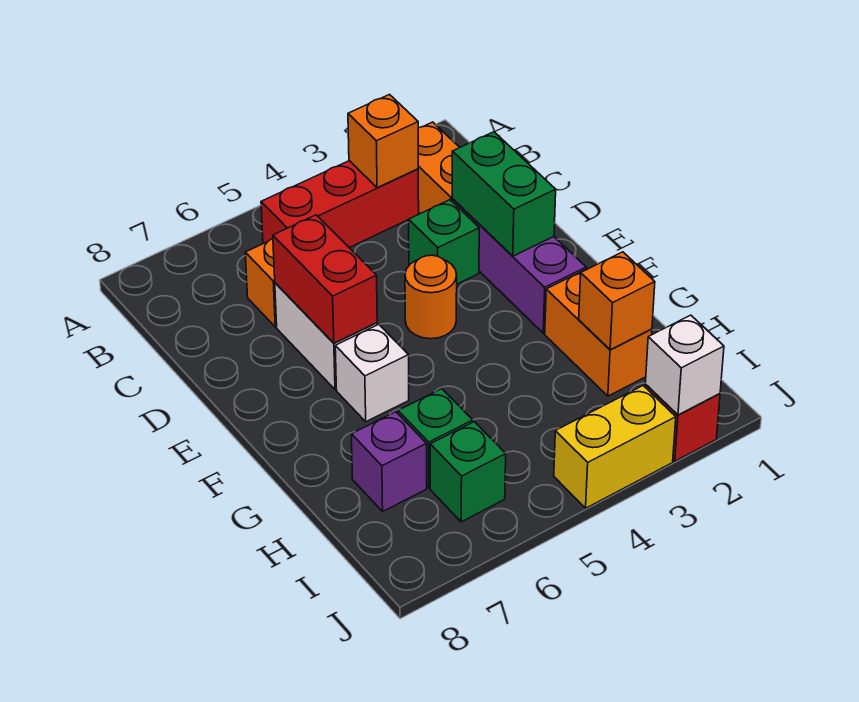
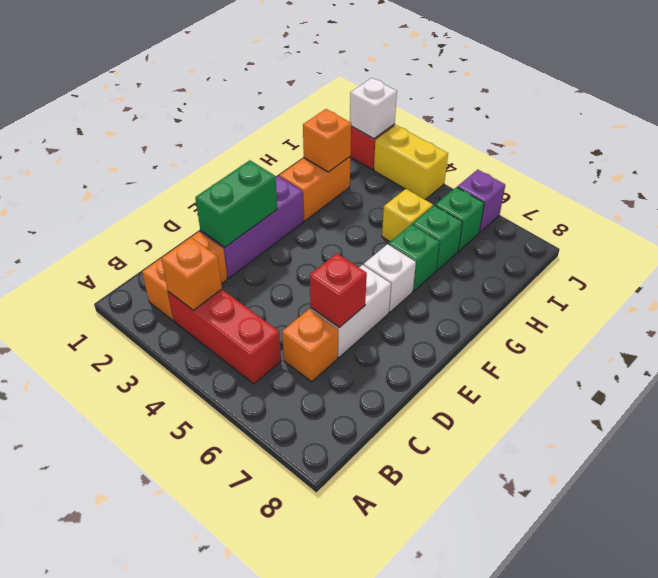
green brick D3 level 1 -> green brick G6 level 1
red brick D6:E6 level 2 -> red brick D6 level 2
orange round brick E4 level 1 -> none
none -> yellow brick H5 level 1
purple brick H7 level 1 -> purple brick J6 level 1

